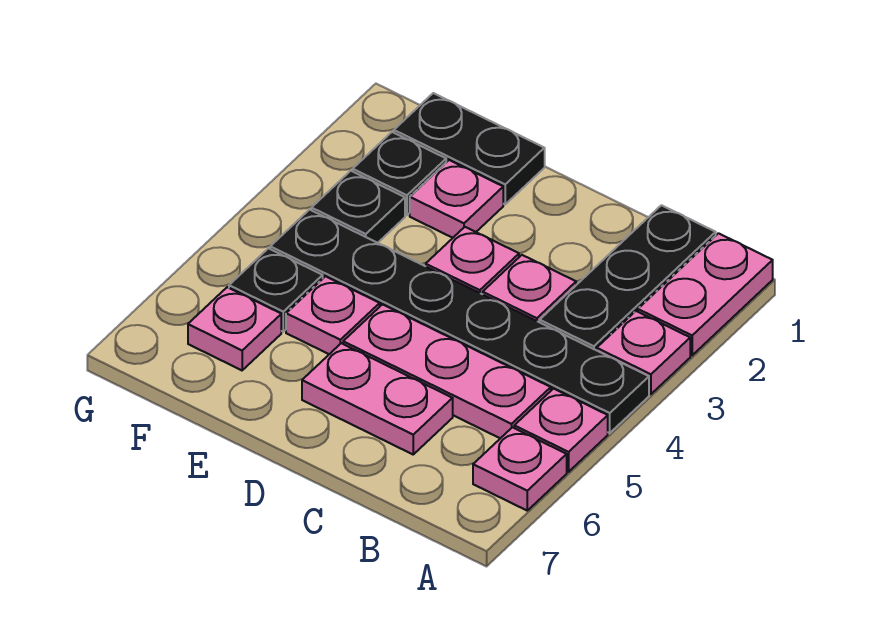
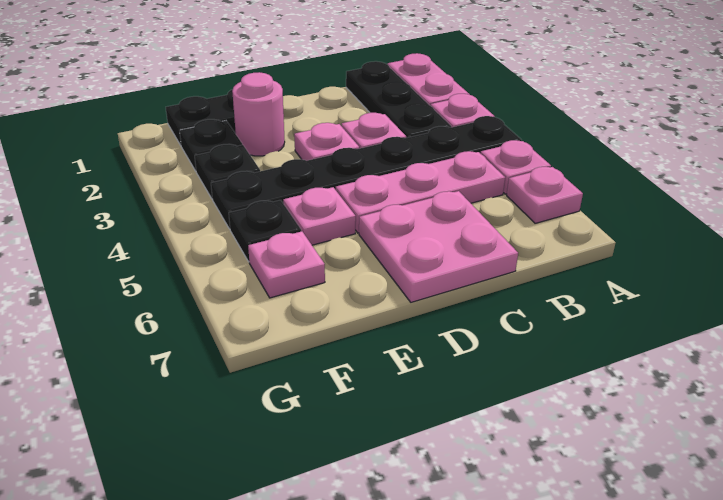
pink plate C6:D6 level 1 -> pink plate C6:D7 level 1
pink plate E2 level 1 -> pink round brick E2 level 1

